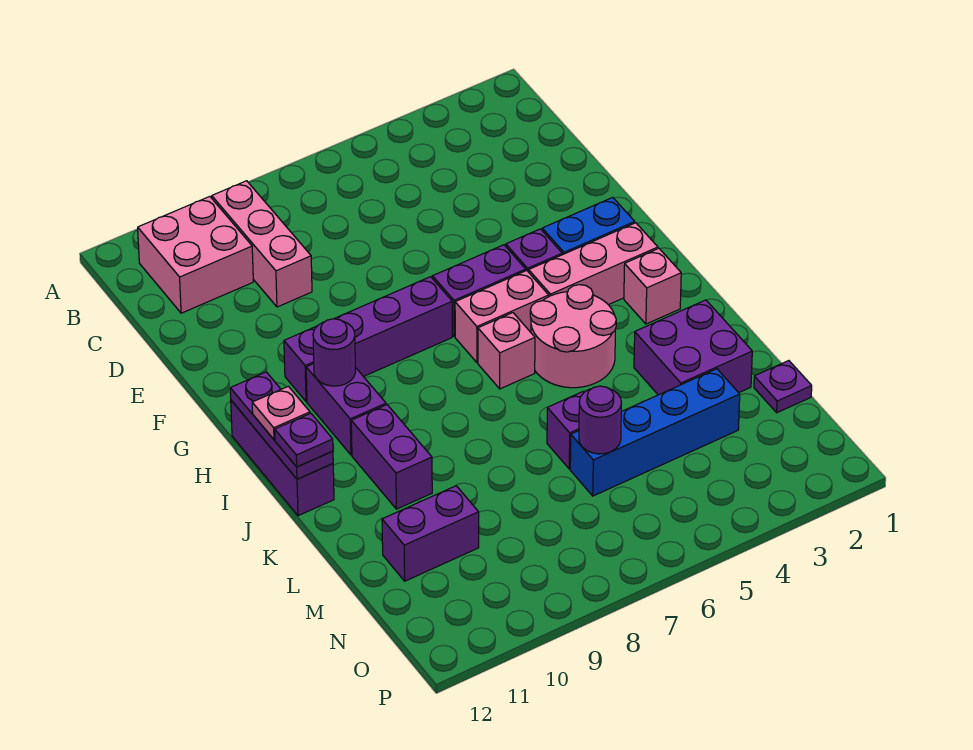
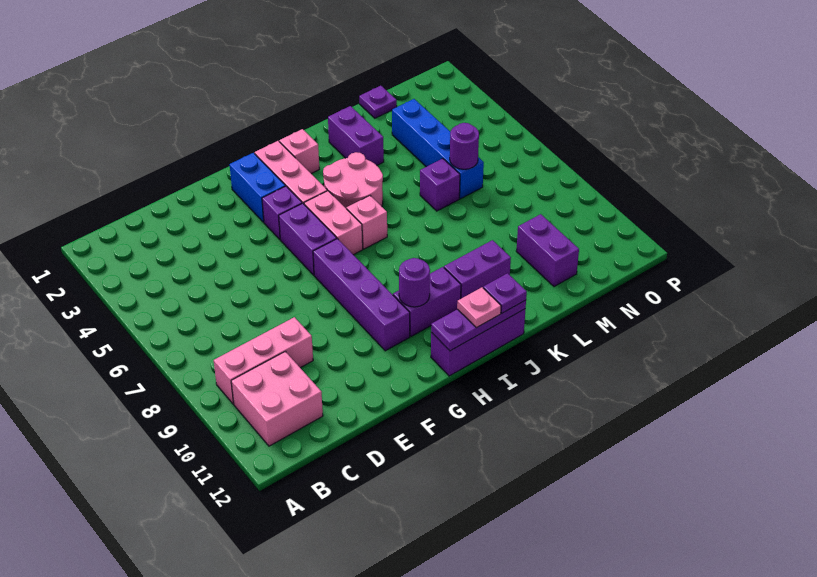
purple brick K2:L3 level 1 -> purple brick K2:K3 level 1

